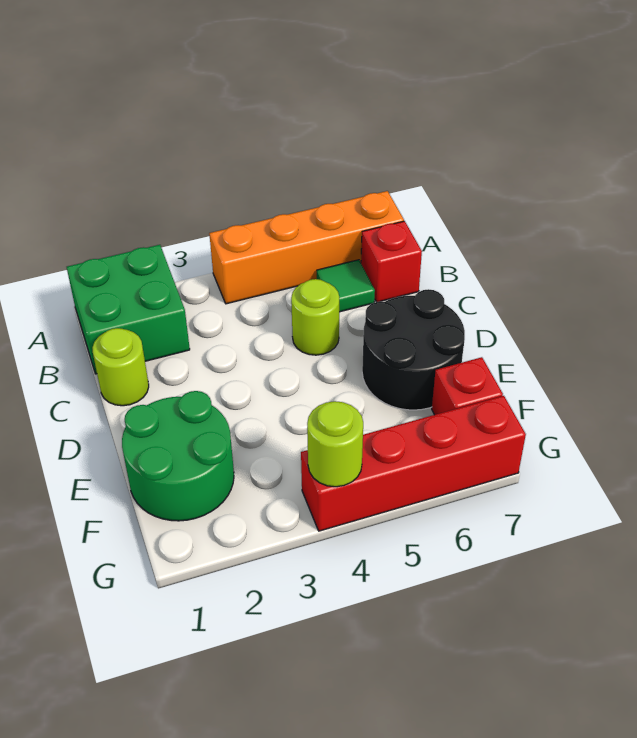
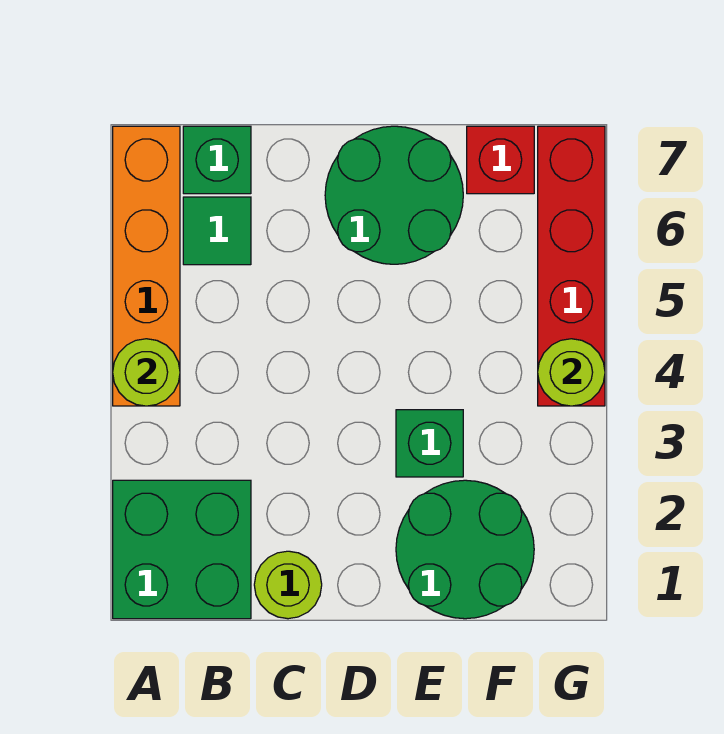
red brick B7 level 1 -> green brick B7 level 1
lime round brick C5 level 1 -> lime round brick A4 level 2
black round brick D6:E7 level 1 -> green round brick D6:E7 level 1
none -> green brick E3 level 1

